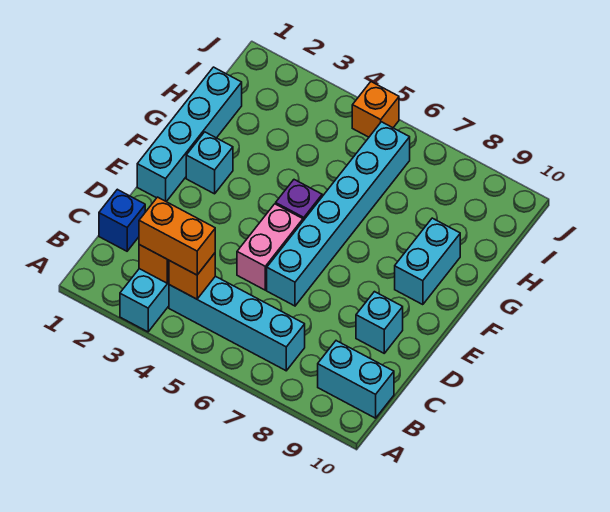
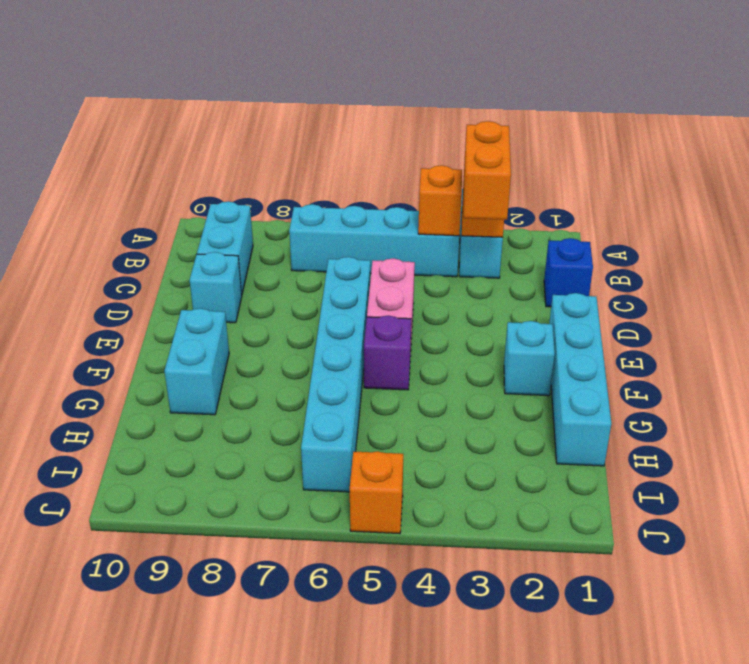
orange brick B3:B4 level 3 -> orange brick B3:C3 level 3
cyan brick B9:B10 level 1 -> cyan brick B9:C9 level 1

